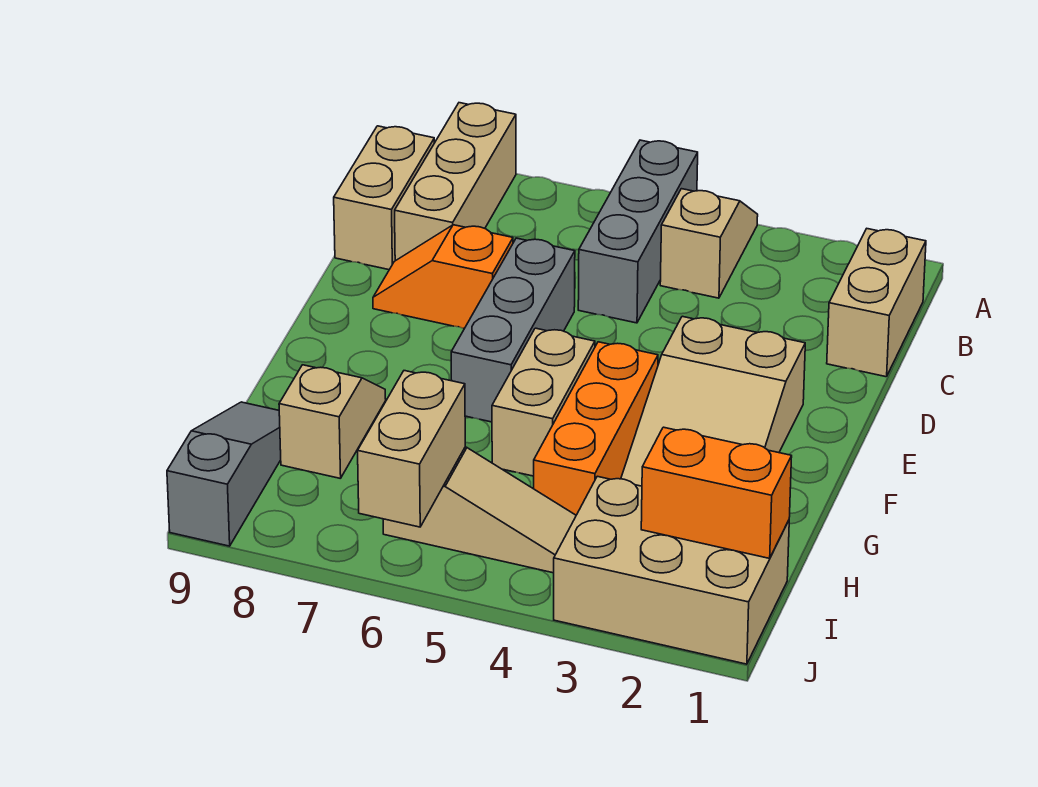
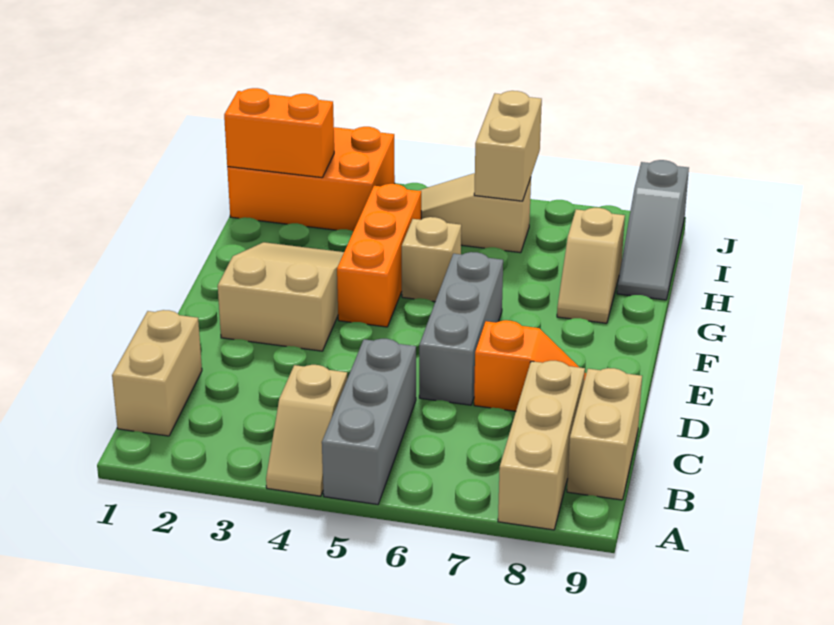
tan brick F5:G5 level 1 -> tan brick G5 level 1
tan brick I1:J3 level 1 -> orange brick I1:J3 level 1

